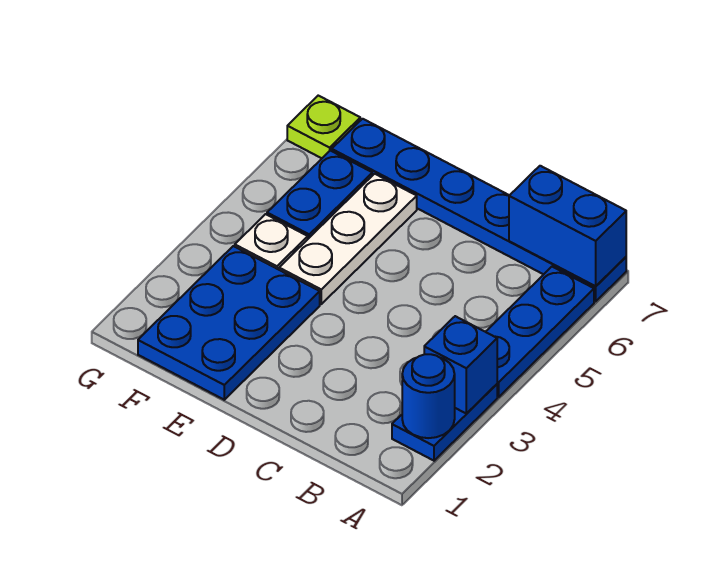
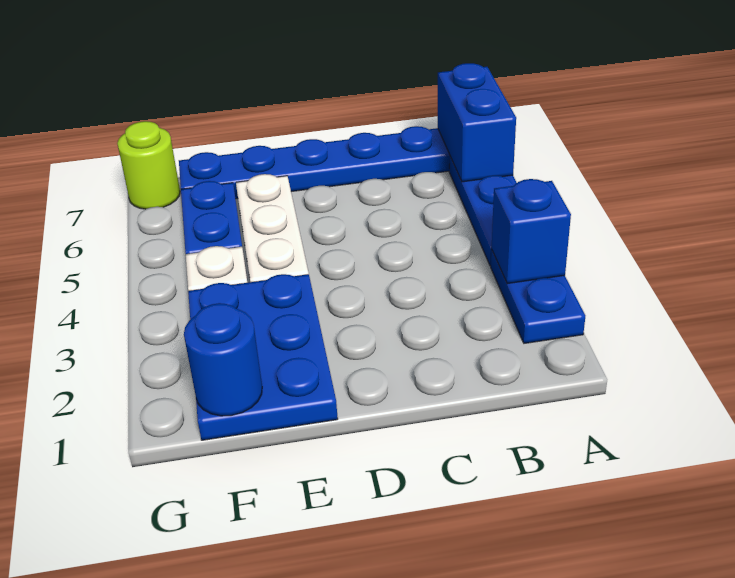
blue round brick A2 level 2 -> blue round brick F1 level 2
blue brick A7:B7 level 2 -> blue brick A6:A7 level 2
lime plate G7 level 1 -> lime round brick G7 level 1

